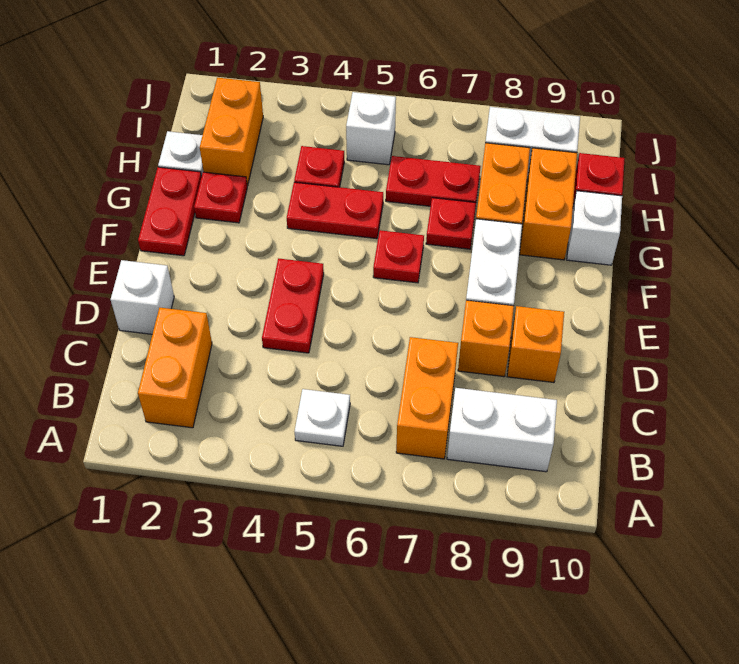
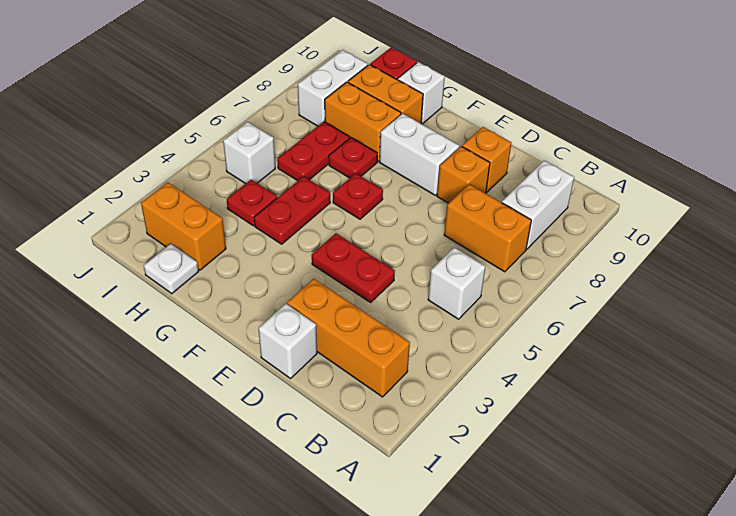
orange brick B2:C2 level 1 -> orange brick B2:D2 level 1
white plate B5 level 1 -> white brick B5 level 1
red plate F1:G1 level 1 -> none
red plate G2 level 1 -> none

